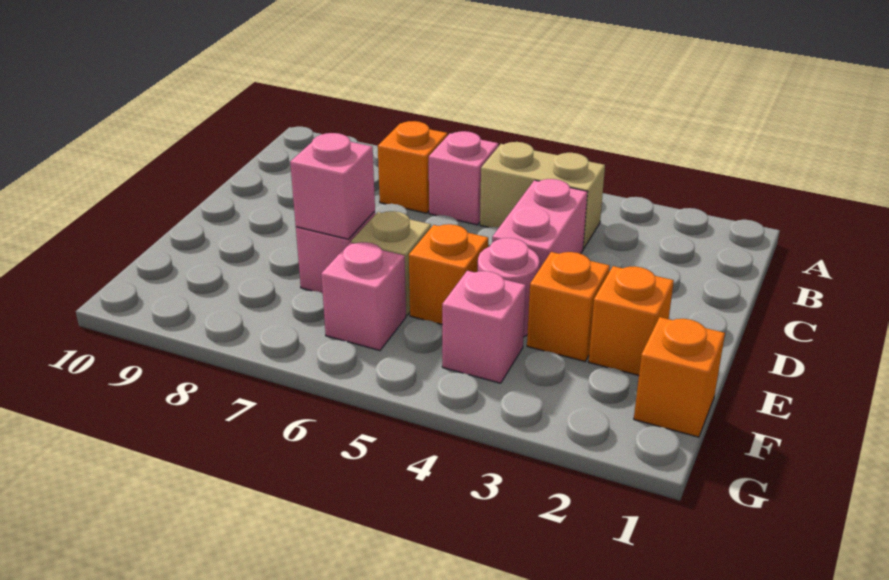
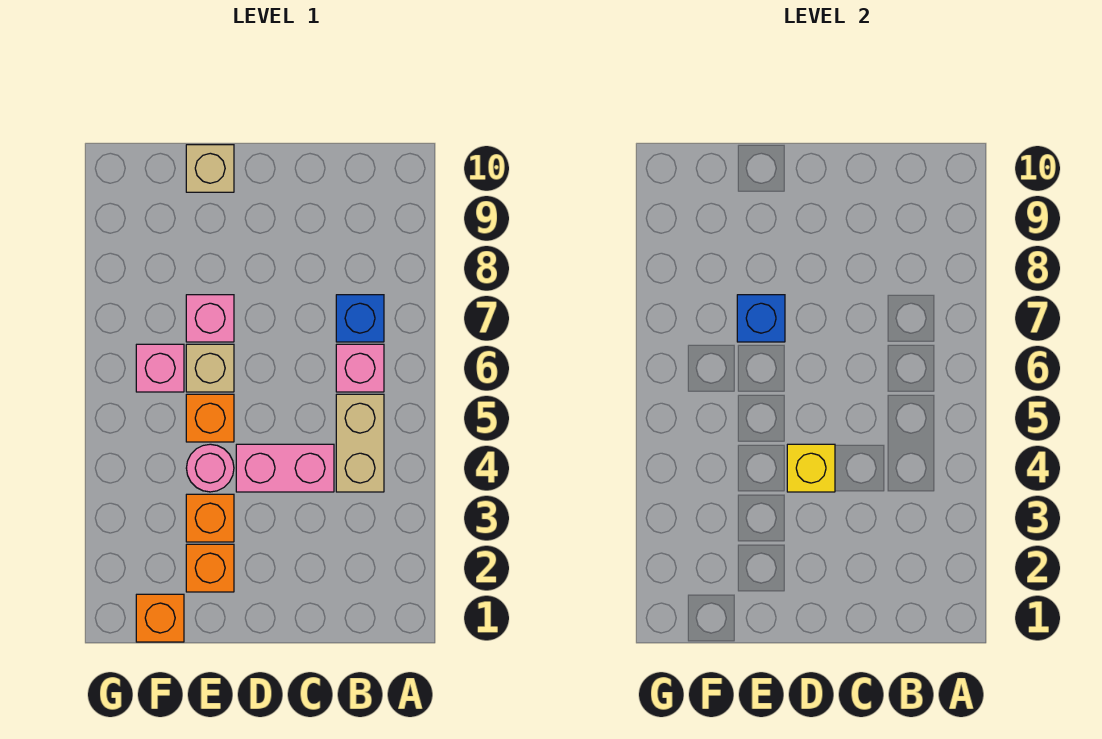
orange brick B7 level 1 -> blue brick B7 level 1
none -> yellow brick D4 level 2
pink brick E7 level 2 -> blue brick E7 level 2
none -> tan brick E10 level 1
pink brick F4 level 1 -> none

